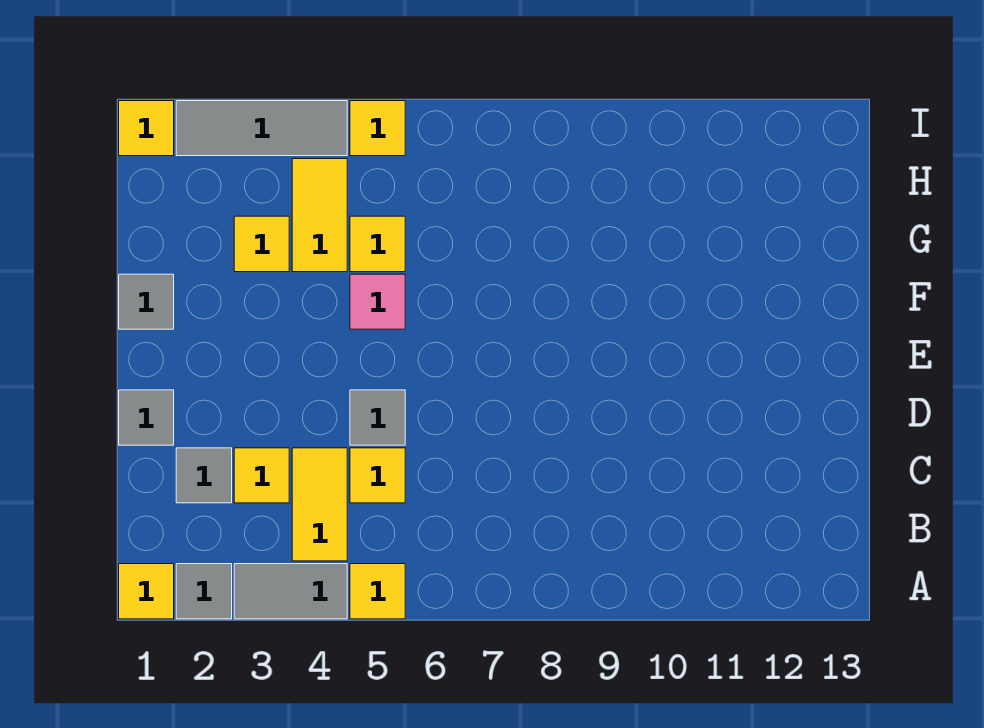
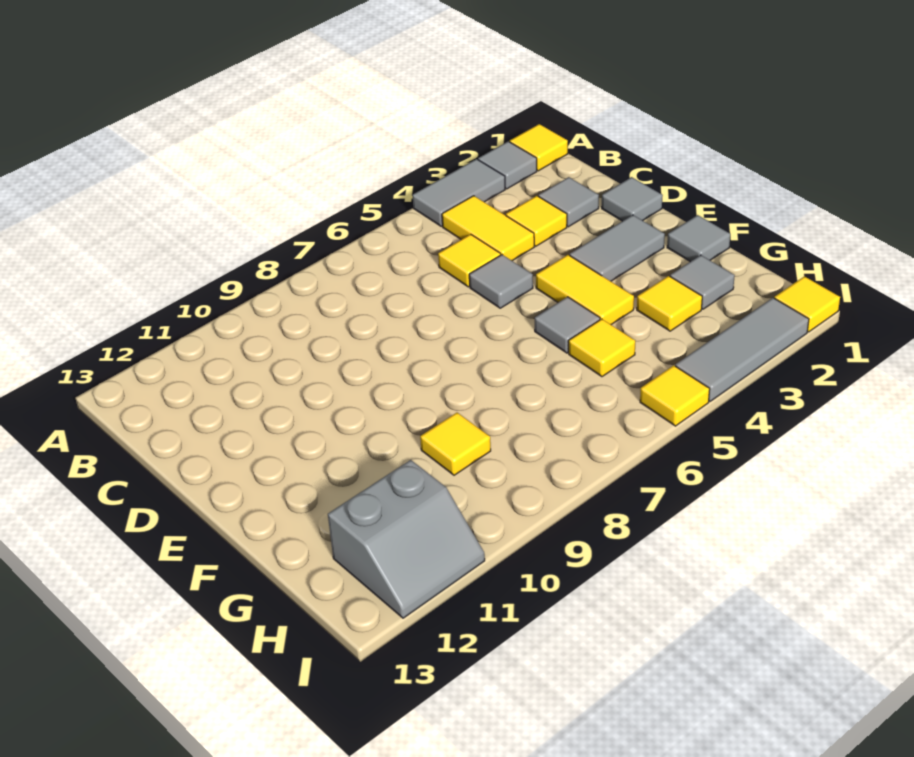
yellow tile A5 level 1 -> yellow tile G9 level 1
none -> grey tile E2:E3 level 1
pink tile F5 level 1 -> grey tile F5 level 1
none -> grey tile G2 level 1
yellow tile G4:H4 level 1 -> yellow tile E4:F4 level 1
none -> grey slope H11:I12 level 1 top H

